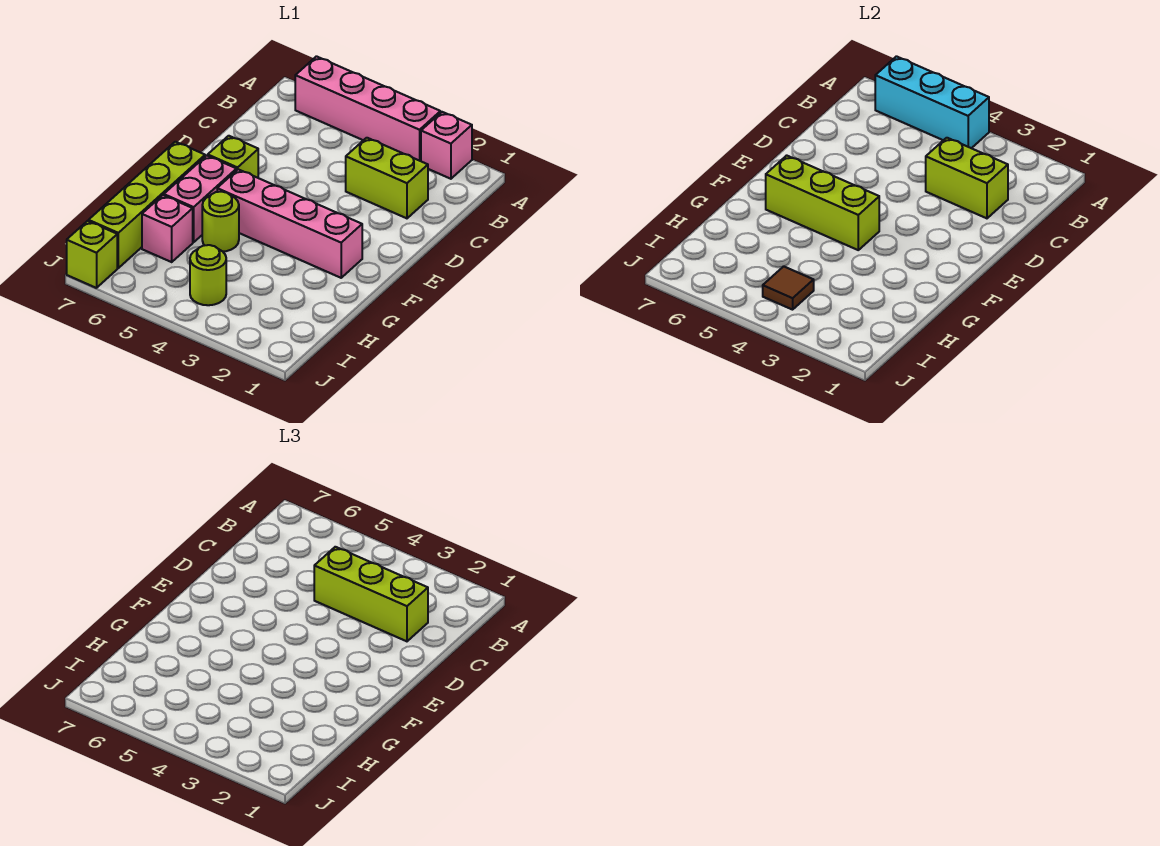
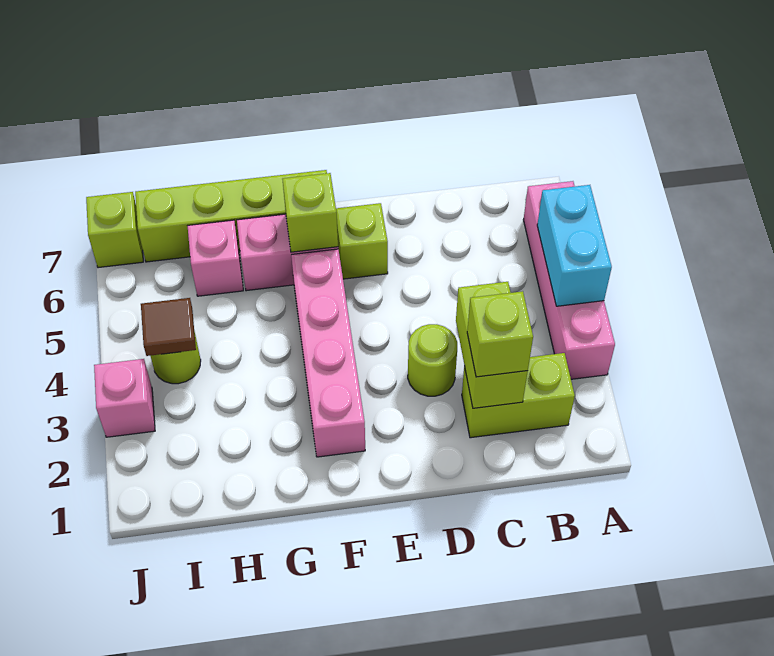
pink brick A2 level 1 -> pink brick J3 level 1
cyan brick A4:A6 level 2 -> cyan brick A4:A5 level 2
lime brick C2:C3 level 1 -> lime brick B2:C2 level 1
lime brick C2:C4 level 3 -> lime brick C2 level 3
lime brick F4:F6 level 2 -> lime brick F6 level 2
lime round brick G5 level 1 -> lime round brick D3 level 1

